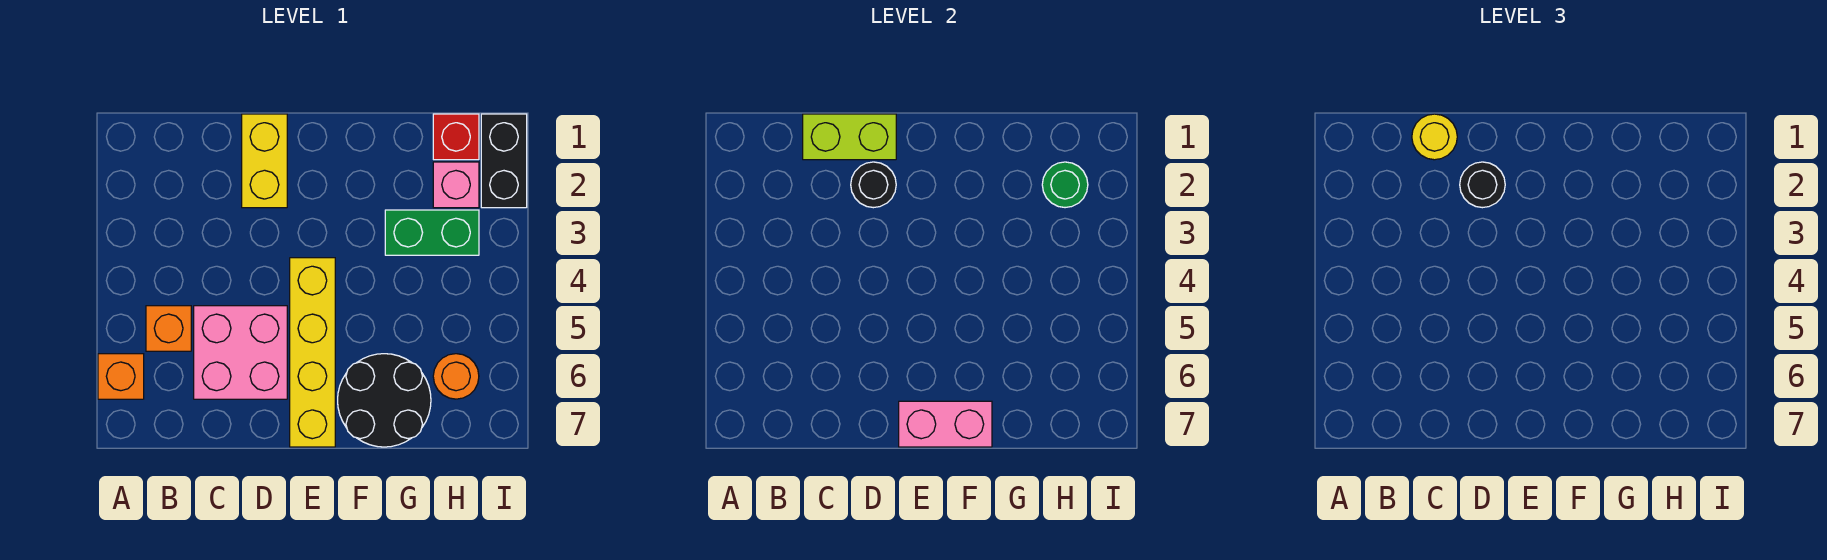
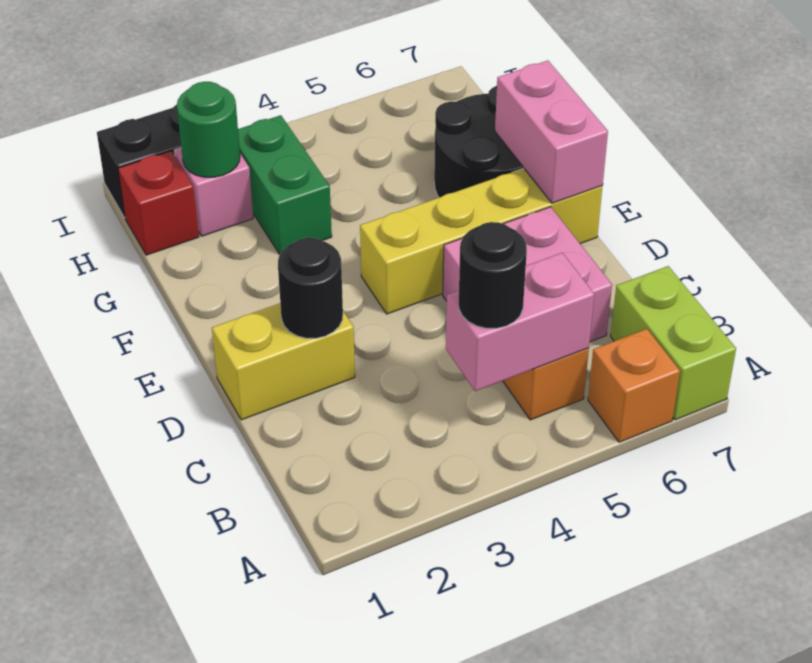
none -> pink brick B4:B5 level 2
lime brick C1:D1 level 2 -> lime brick A7:B7 level 1
yellow round brick C1 level 3 -> none
black round brick D2 level 3 -> black round brick B4 level 3
orange round brick H6 level 1 -> none

